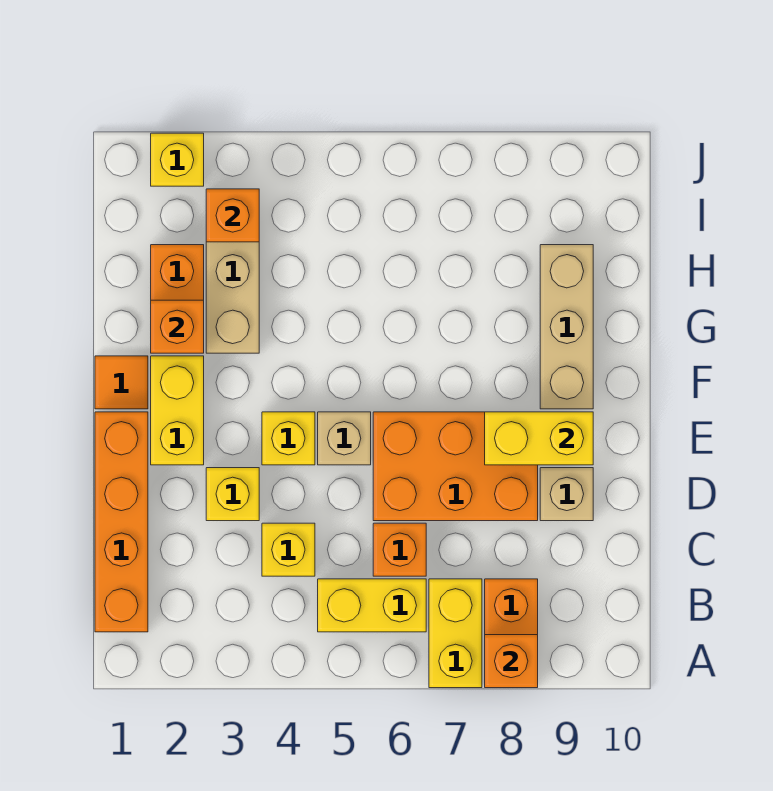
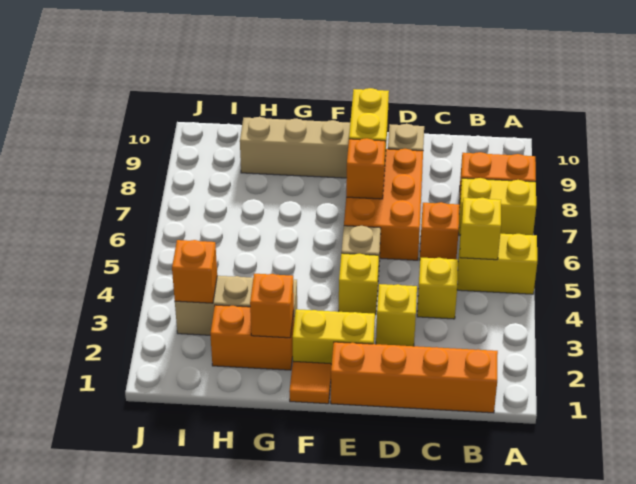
orange brick A8 level 2 -> orange brick E7 level 2
yellow brick B5:B6 level 1 -> yellow brick A5:B5 level 1
yellow brick J2 level 1 -> yellow brick B5 level 2

